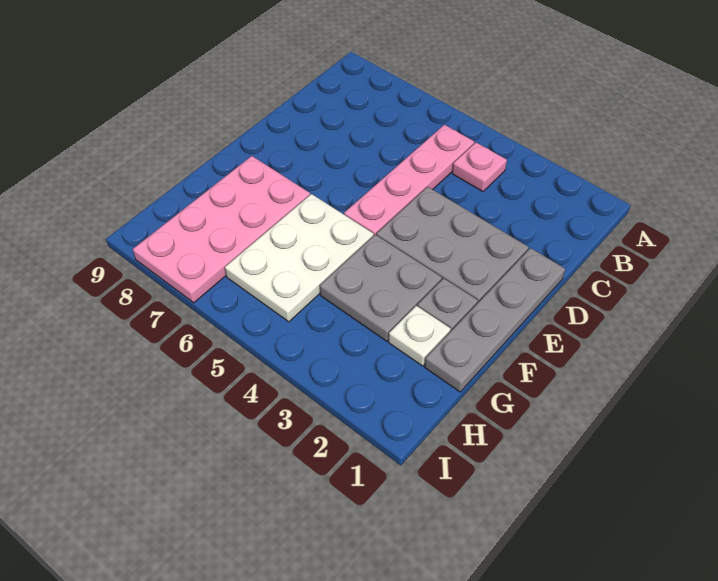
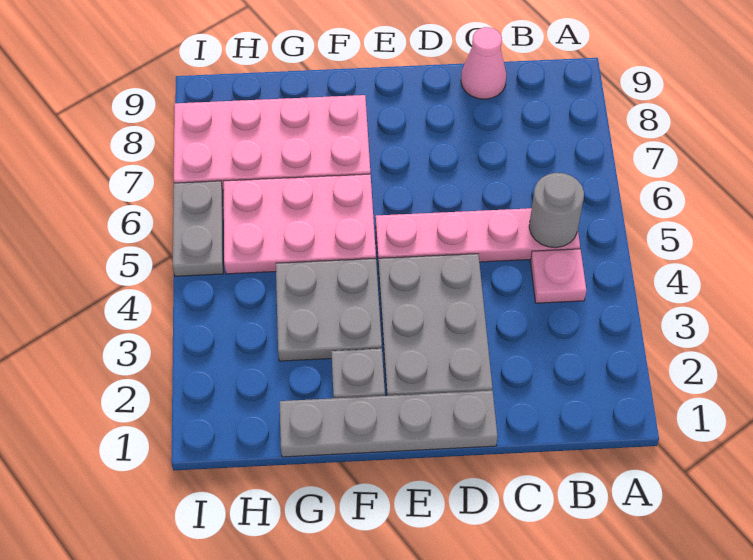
none -> grey round brick B5 level 2
none -> pink cone C9 level 1
white plate F5:H6 level 1 -> pink plate F5:H6 level 1
white plate G2 level 1 -> none
none -> grey plate I5:I6 level 1

